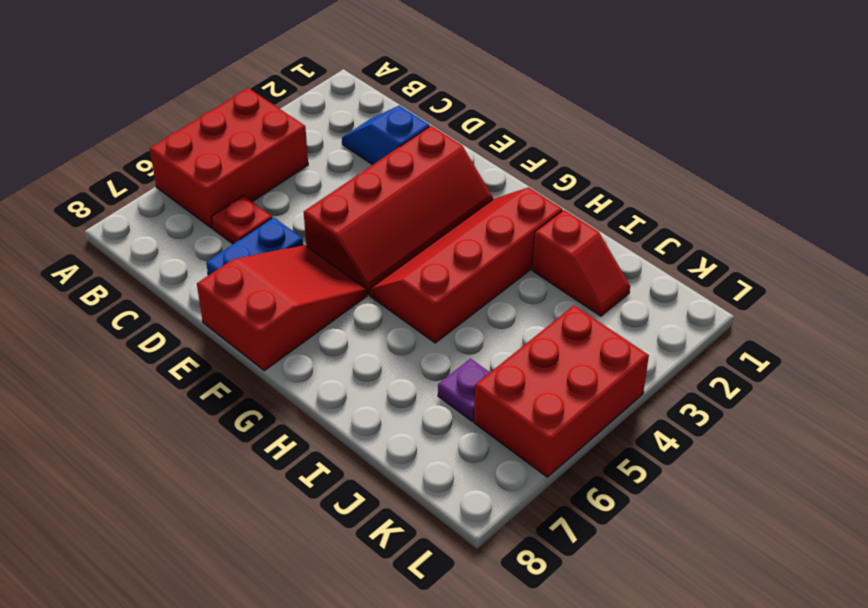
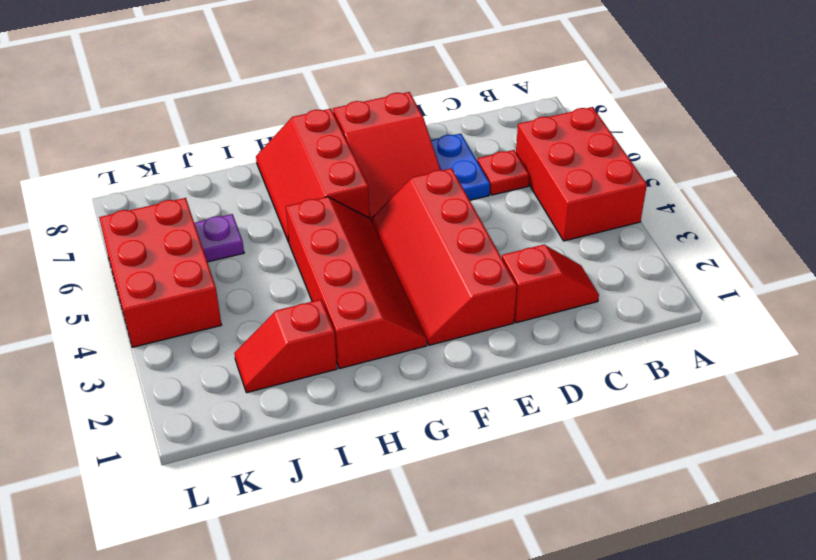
blue slope C2:D2 level 1 top D -> red slope C2:D2 level 1 top D
none -> red slope G6:H8 level 1 top G

